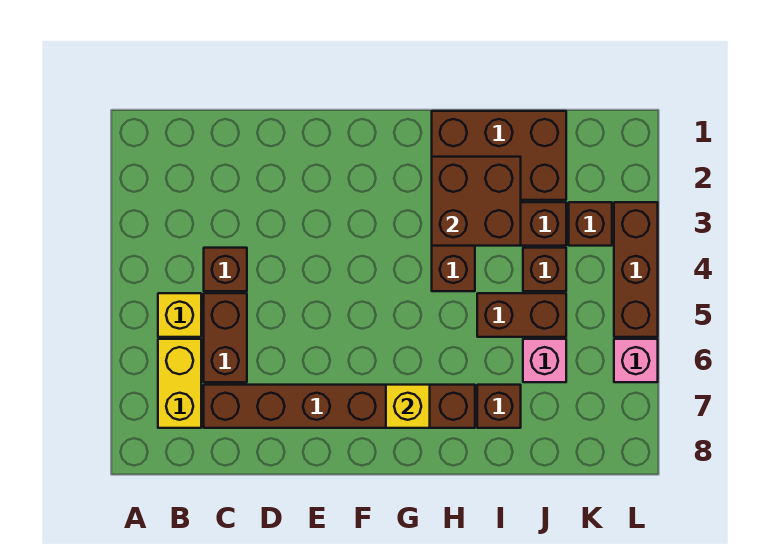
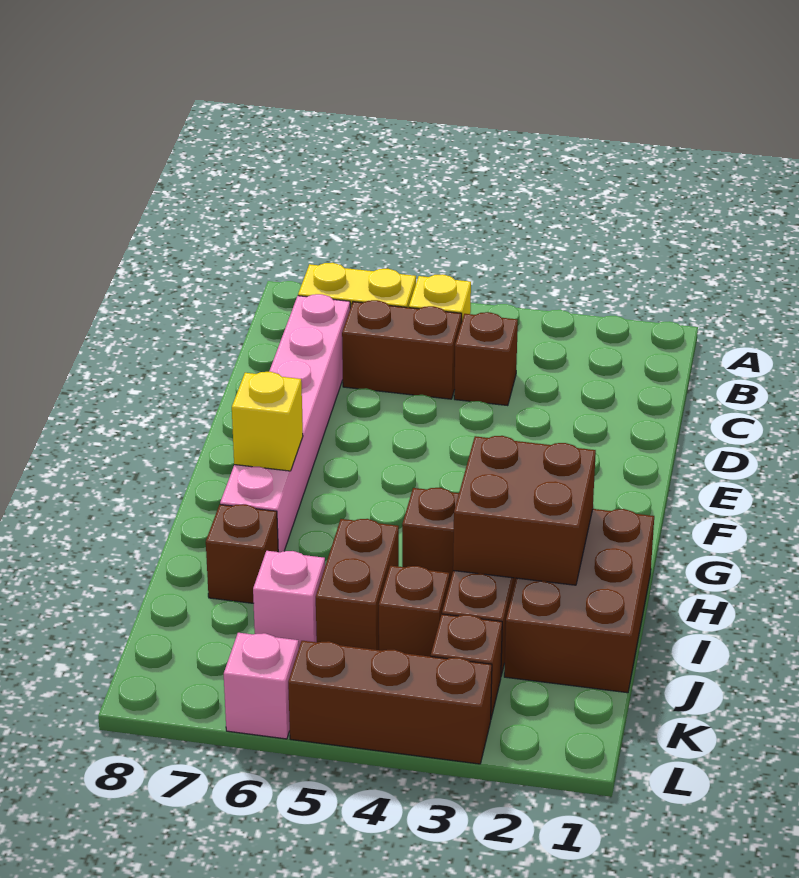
brown brick C7:H7 level 1 -> pink brick C7:H7 level 1

